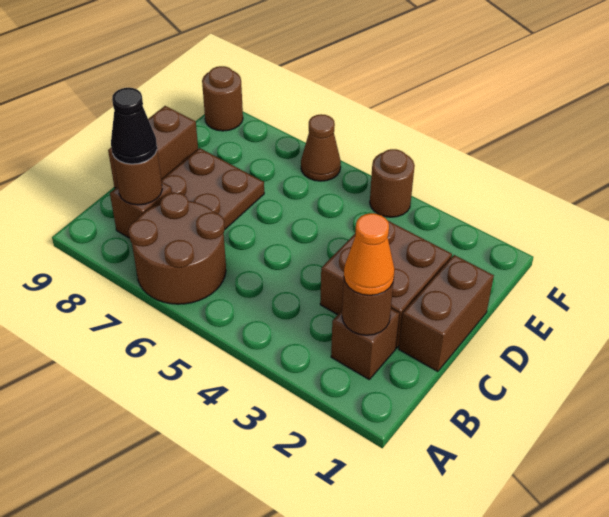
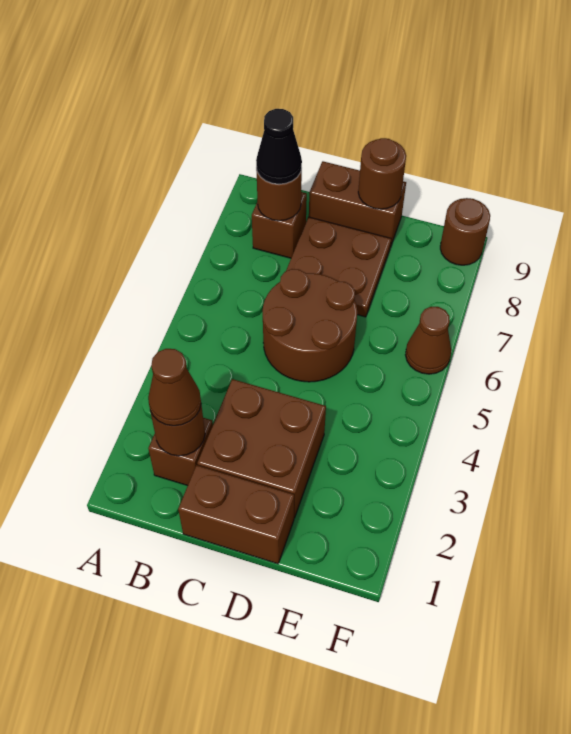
brown round brick A6:B7 level 1 -> brown round brick C5:D6 level 1
orange cone B2 level 3 -> brown cone B2 level 3
brown round brick F4 level 1 -> brown round brick D9 level 2

